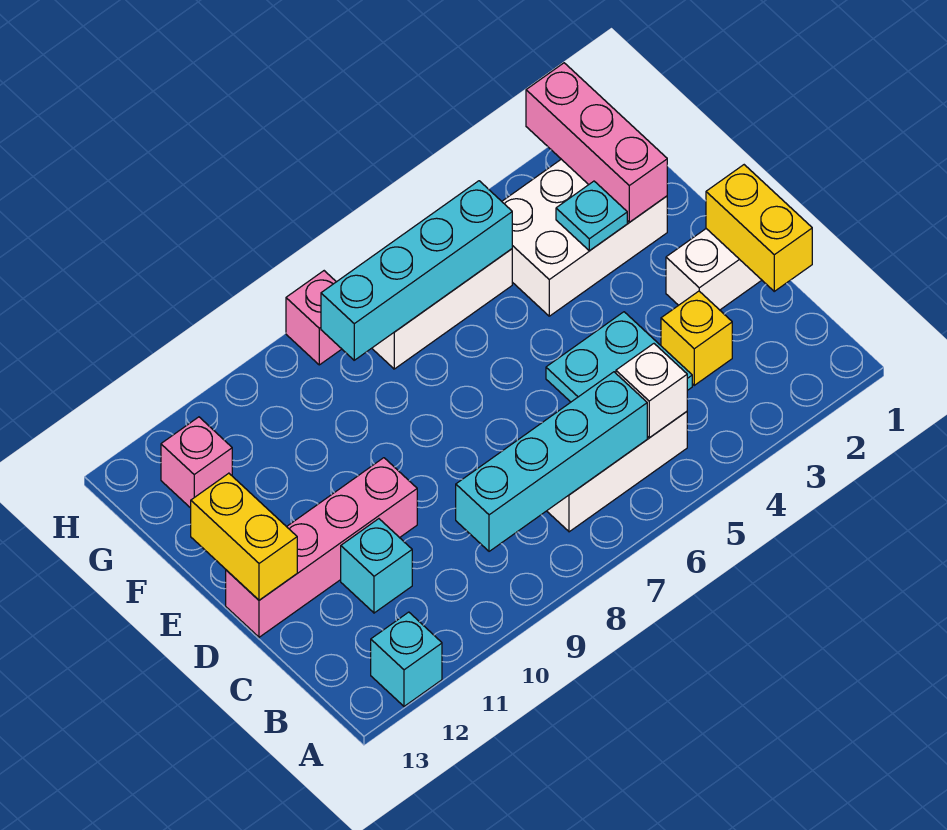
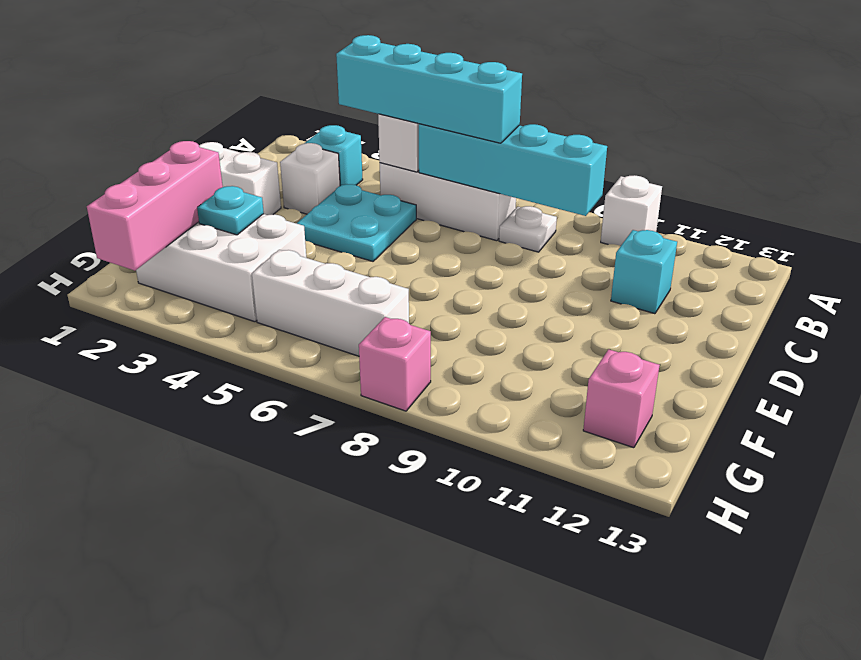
none -> white brick A10 level 1
cyan brick A12 level 1 -> cyan brick B3 level 1
none -> white plate B8 level 1
yellow brick C1:D1 level 2 -> none
yellow brick C3 level 1 -> white brick C3 level 1
pink brick D10:D13 level 1 -> none
yellow brick D13:E13 level 2 -> none
cyan brick G5:G8 level 2 -> cyan brick B4:B7 level 3

